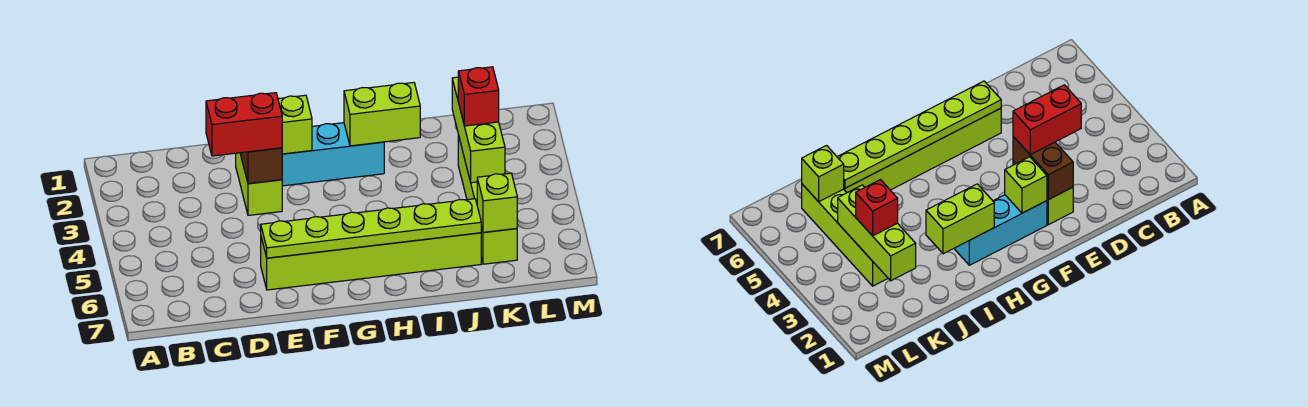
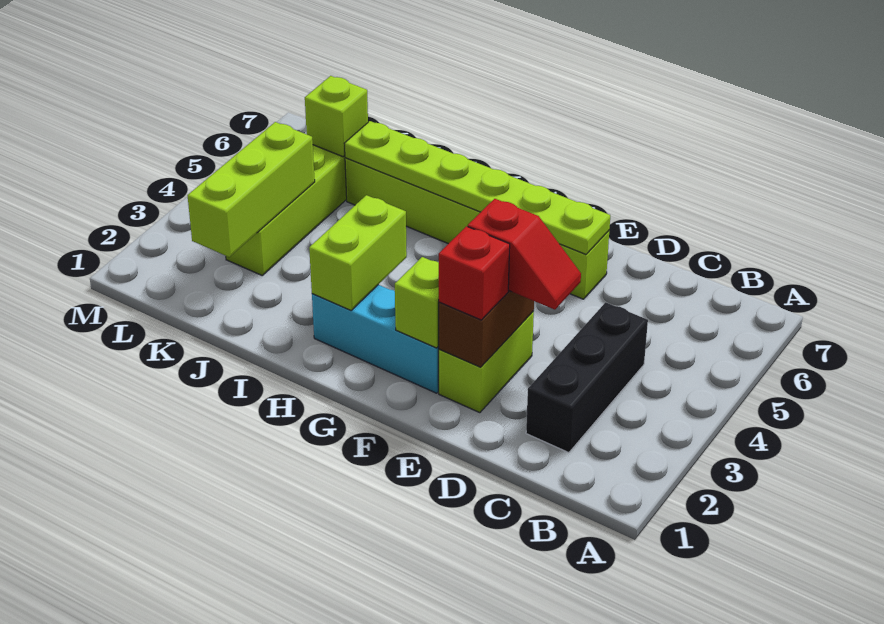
none -> black brick C2:C4 level 1
red brick D3:E3 level 3 -> red slope D3:E3 level 3 top E
lime brick H2:I2 level 2 -> lime brick H2:H3 level 2
red brick K3 level 3 -> red brick E2 level 3

